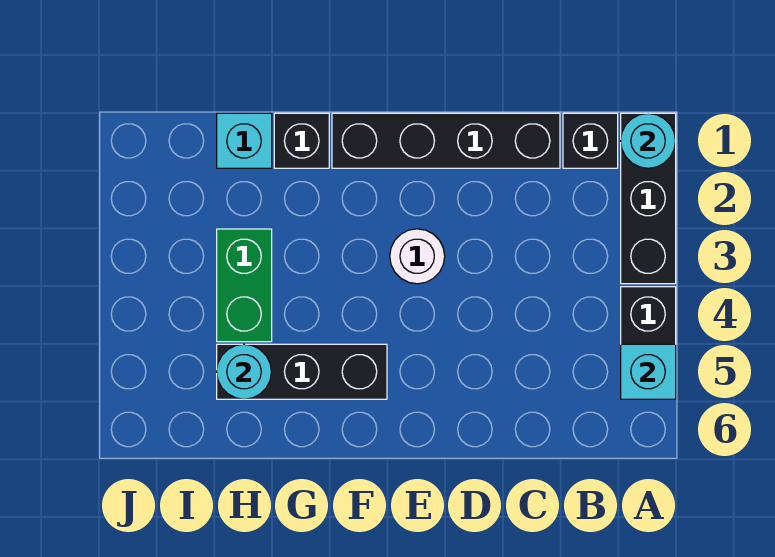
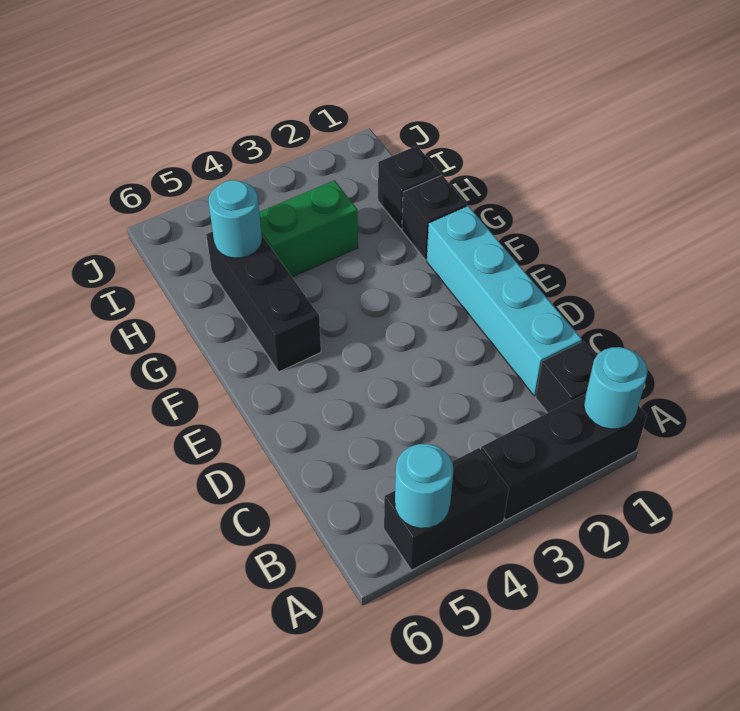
cyan brick A5 level 2 -> cyan round brick A5 level 2
black brick C1:F1 level 1 -> cyan brick C1:F1 level 1
white round brick E3 level 1 -> none
cyan brick H1 level 1 -> black brick H1 level 1

